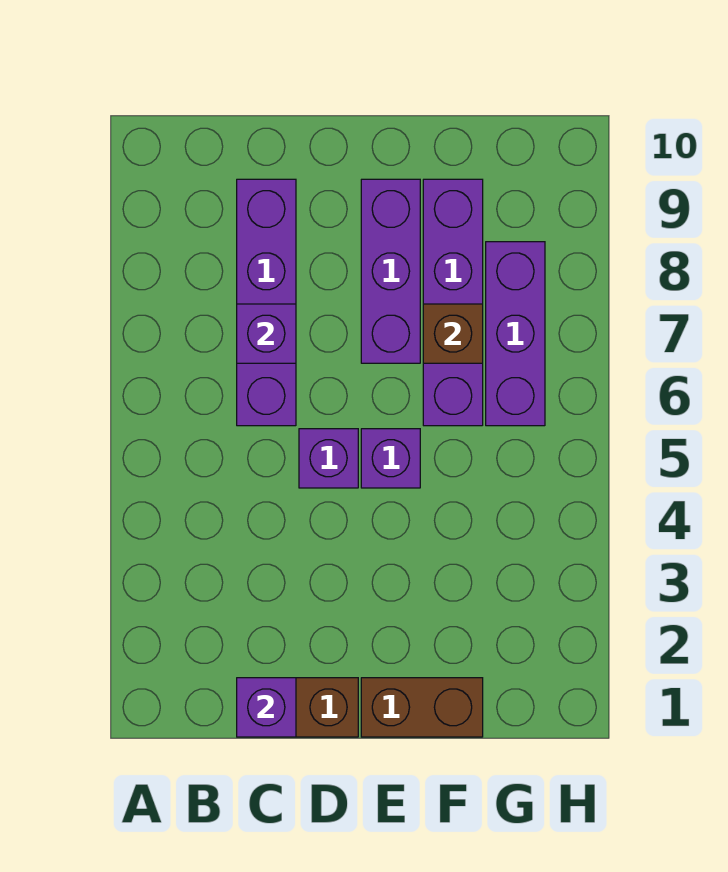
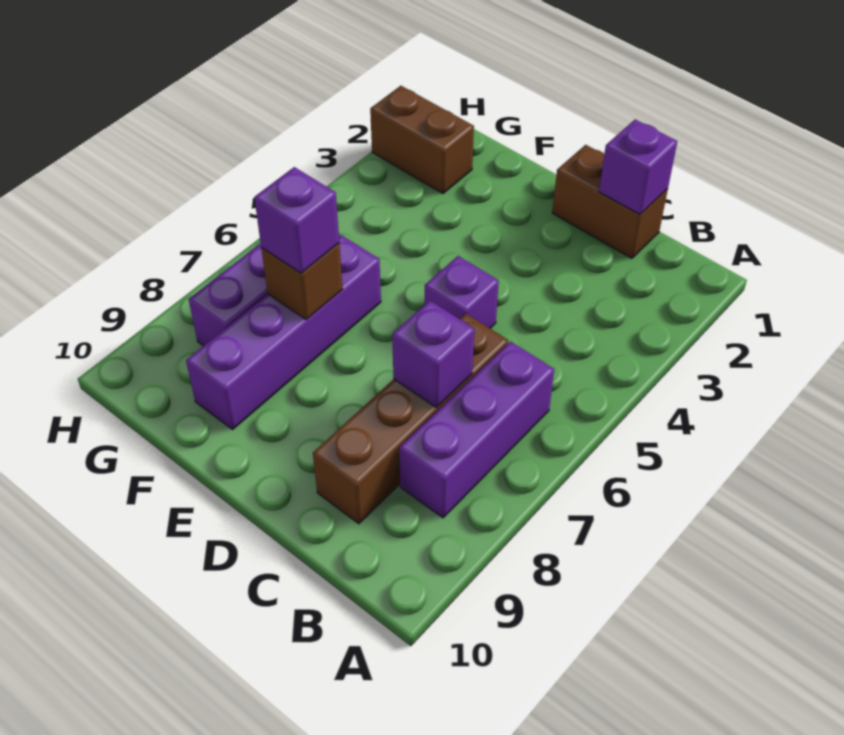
purple brick C6:C9 level 1 -> brown brick C6:C9 level 1
brown brick E1:F1 level 1 -> brown brick G2:H2 level 1
purple brick E5 level 1 -> purple brick F7 level 3
purple brick E7:E9 level 1 -> purple brick B6:B8 level 1

